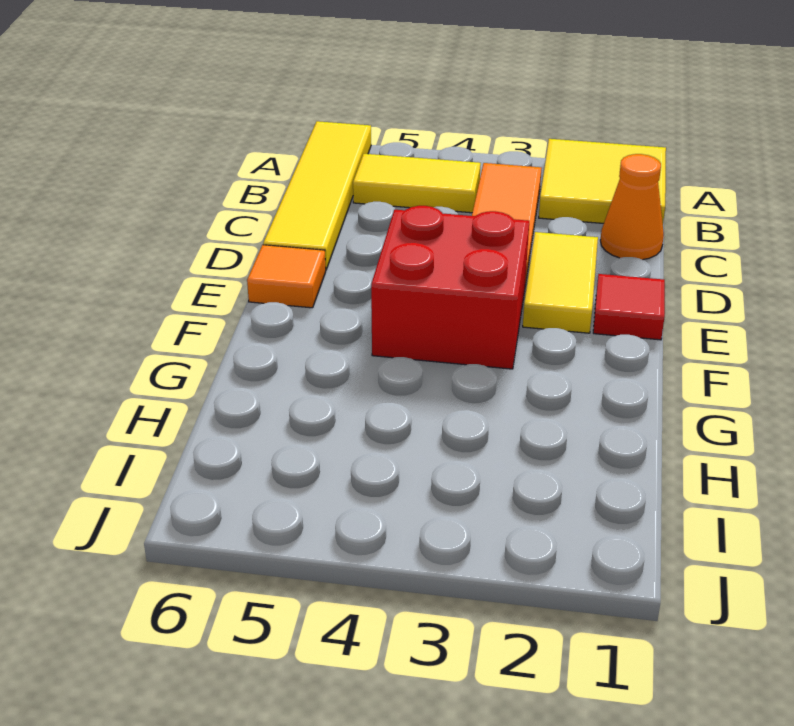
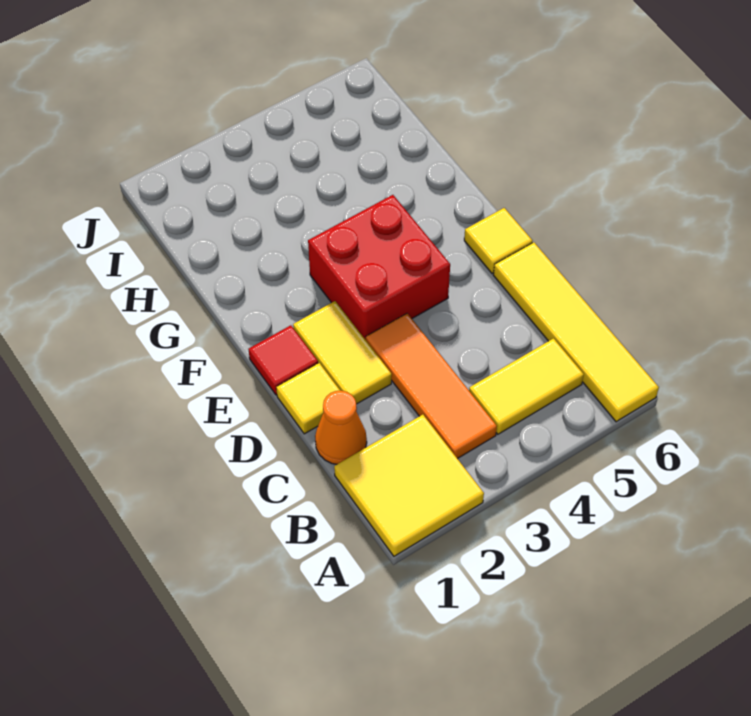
none -> yellow tile D1 level 1
orange tile E6 level 1 -> yellow tile E6 level 1

